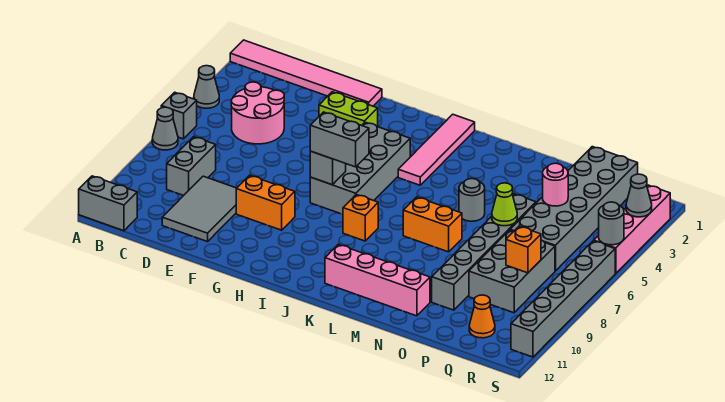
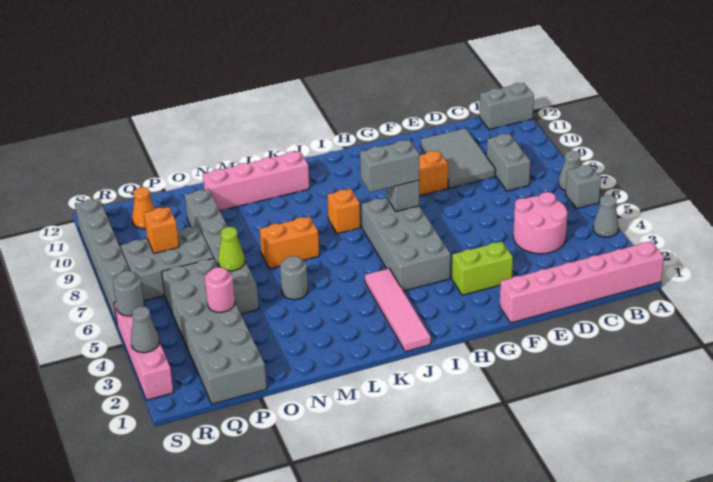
pink tile A1:F1 level 1 -> pink brick A1:F1 level 1
grey brick P7:Q9 level 1 -> grey brick P7:R8 level 1

